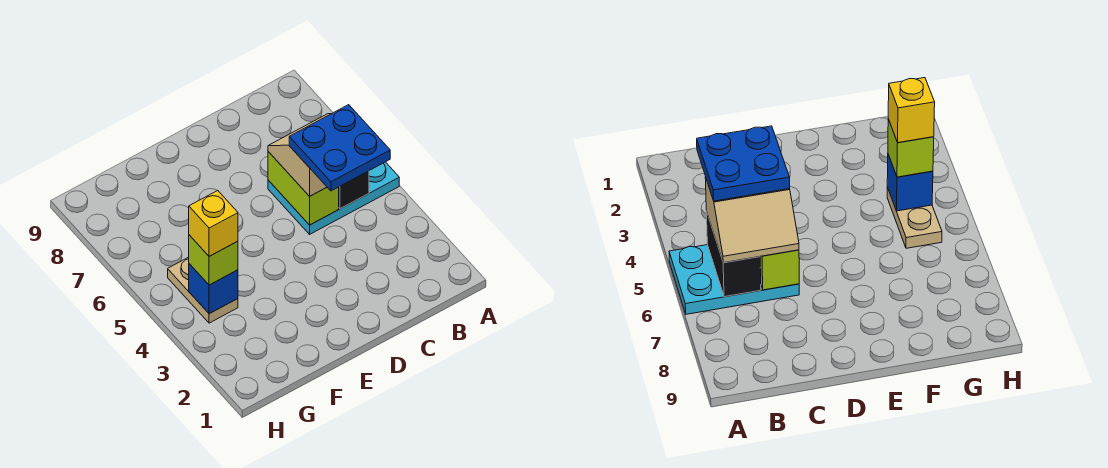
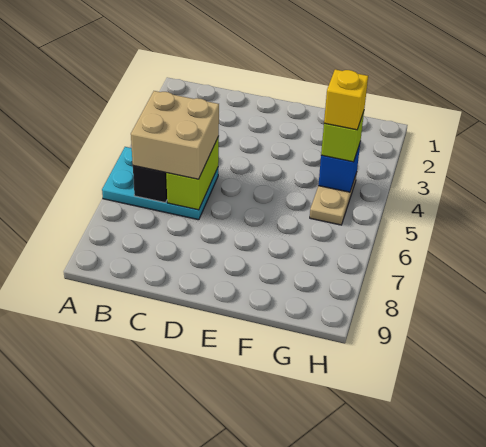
blue plate B4:C5 level 4 -> none
tan slope B5:C6 level 3 top 5 -> tan brick B5:C6 level 3

